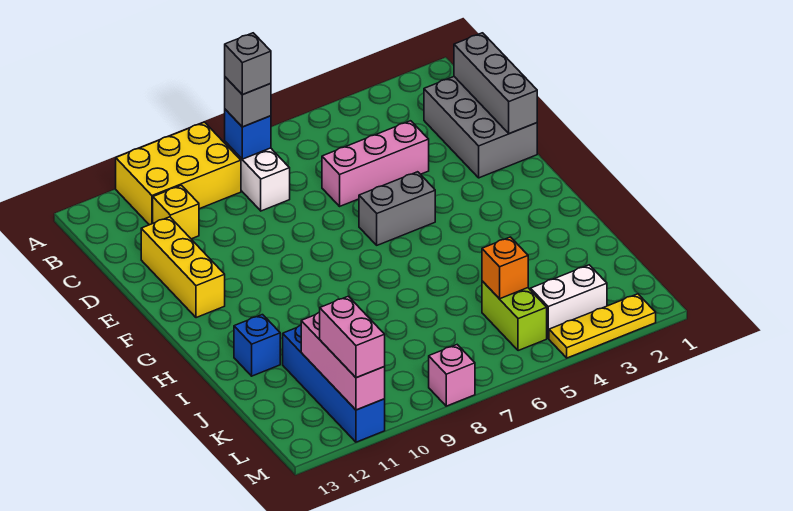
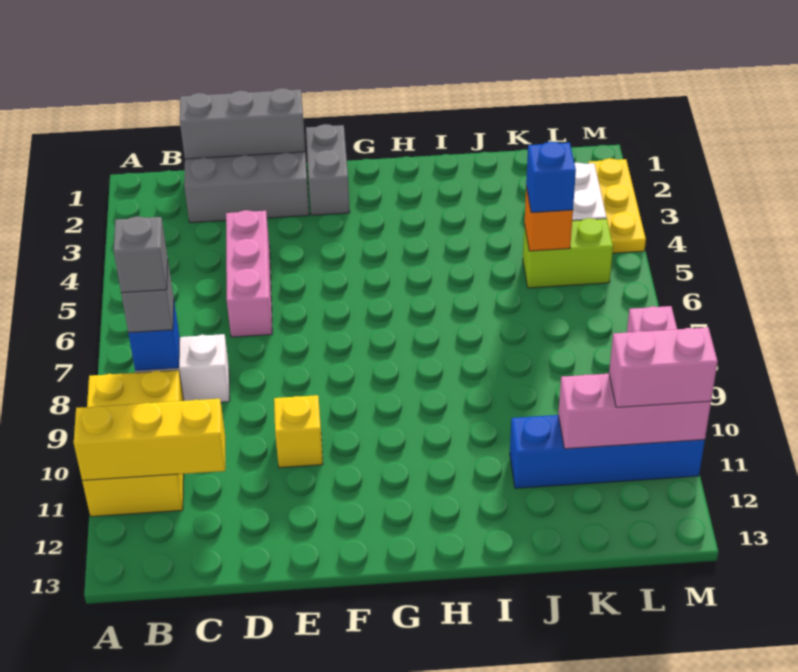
yellow brick C11 level 1 -> yellow brick E10 level 1
yellow brick D12:F12 level 1 -> yellow brick A11:C11 level 2
grey brick F5:F6 level 1 -> grey brick F1:F2 level 1
blue brick I12 level 1 -> blue brick K5 level 3

